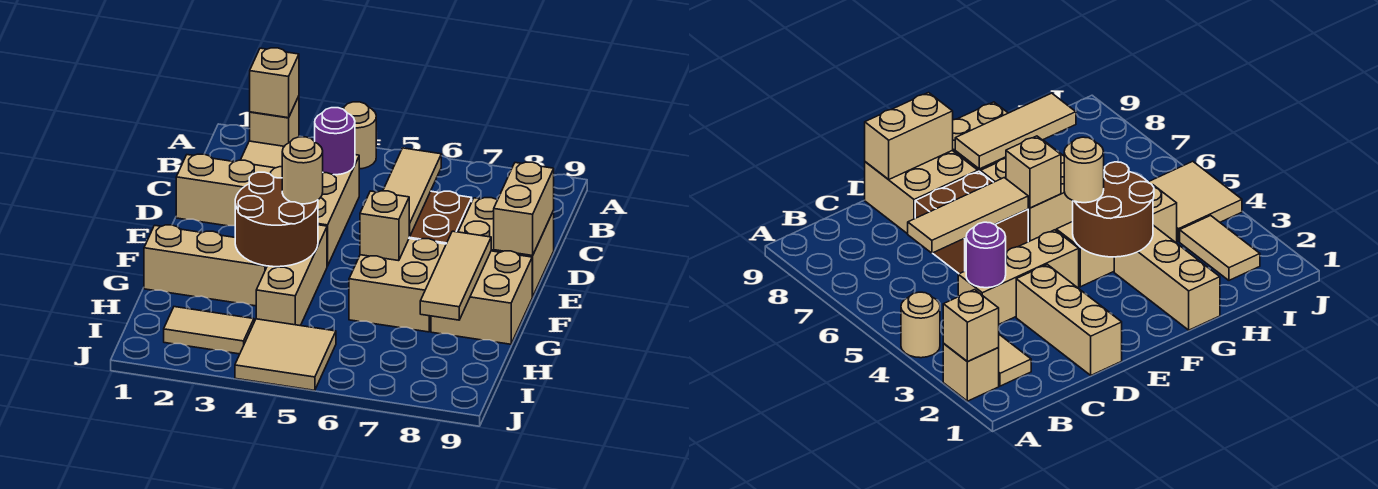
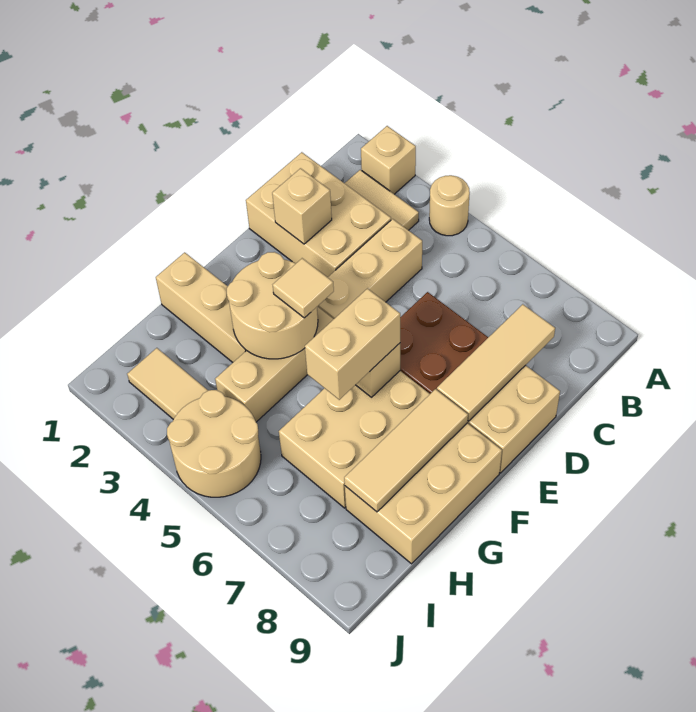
tan brick A2 level 2 -> tan brick D2 level 2
purple round brick C4 level 2 -> none
tan tile C6:E6 level 2 -> tan tile C8:E8 level 2
tan brick D1:D3 level 1 -> tan brick C1:D3 level 1
tan brick D9:E9 level 2 -> tan brick F6:G6 level 3
brown round brick F3:G4 level 2 -> tan round brick F3:G4 level 2
tan round brick F4 level 3 -> tan tile F4 level 3
tan brick F6:G7 level 1 -> tan brick F6:H7 level 1
tan brick F8:G9 level 1 -> tan brick F8:H9 level 1
tan tile I4:J5 level 1 -> tan round brick I4:J5 level 1

